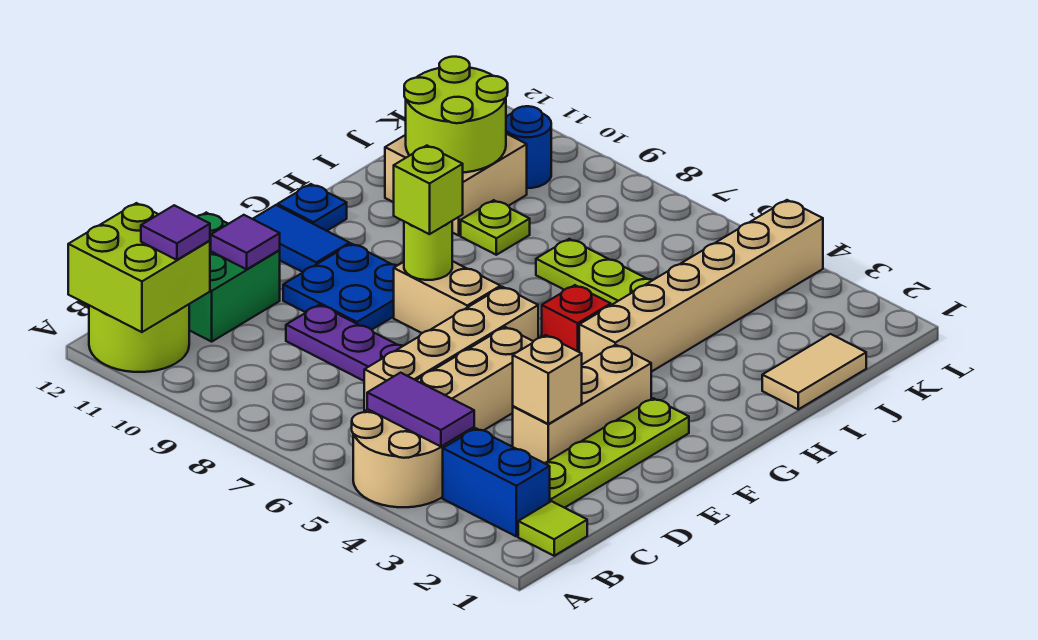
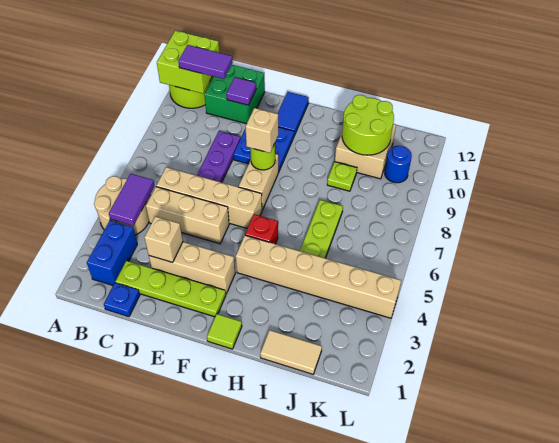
lime tile B1 level 1 -> lime tile G1 level 1
purple tile B11 level 3 -> purple tile B11:C11 level 3
lime brick F8 level 3 -> tan brick F8 level 3
blue plate G12 level 1 -> blue plate C1 level 1

